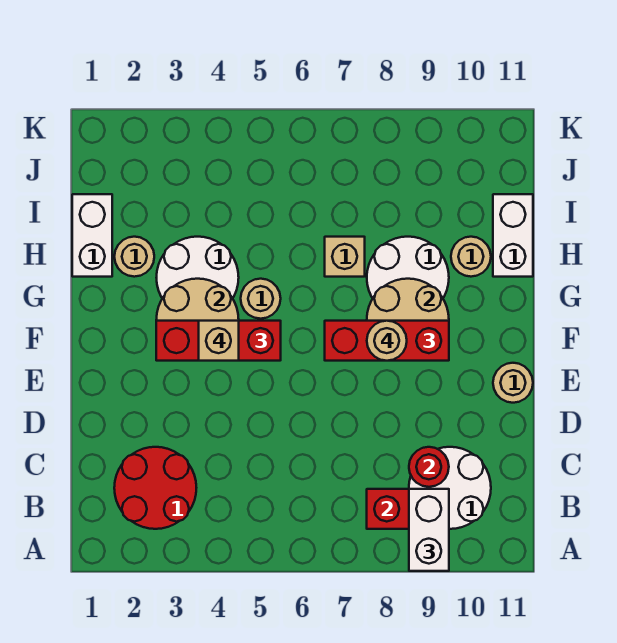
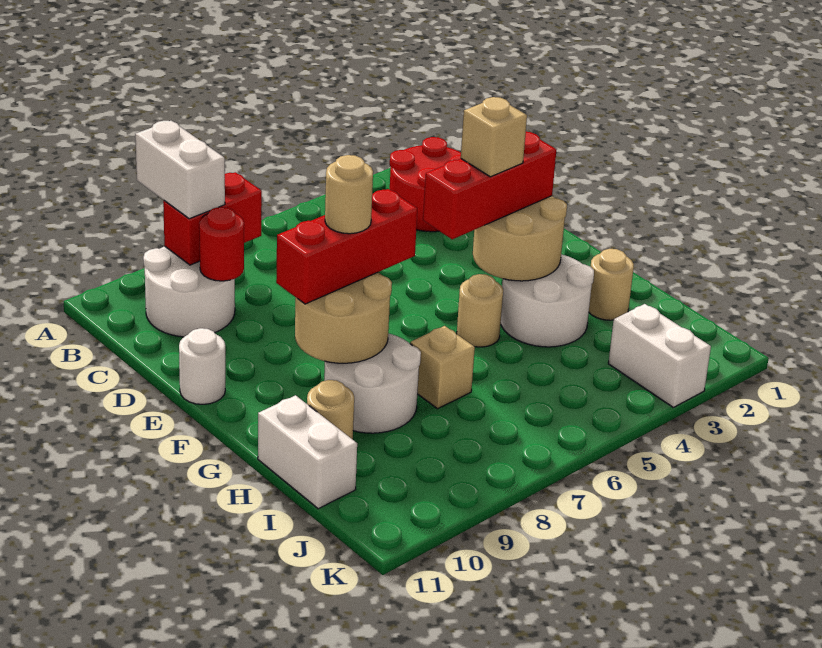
tan round brick E11 level 1 -> white round brick E11 level 1
white brick H1:I1 level 1 -> white brick J3:K3 level 1

